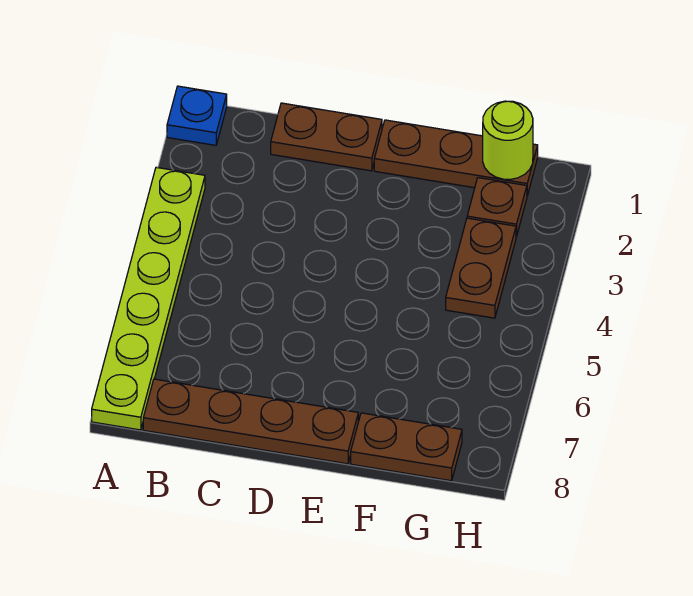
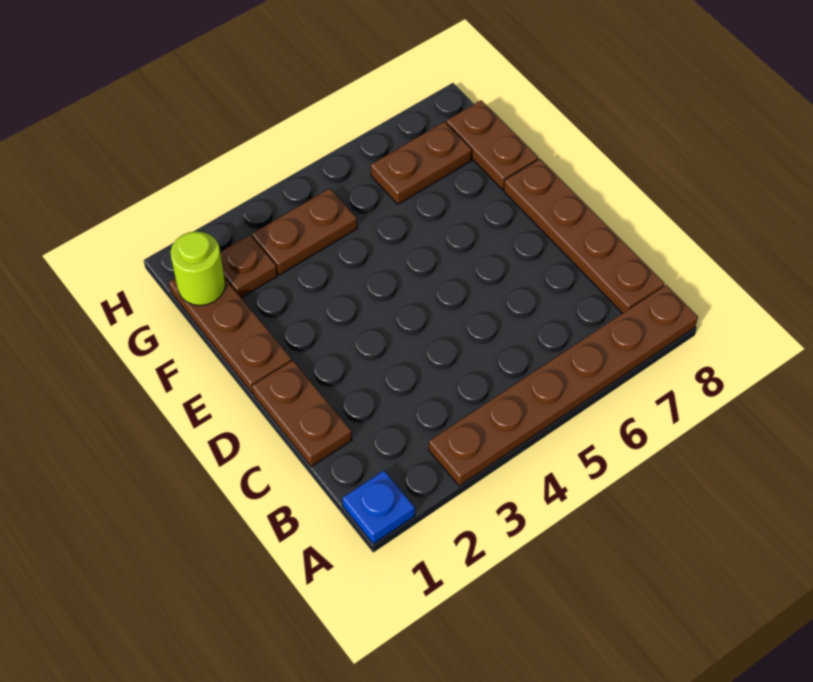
lime plate A3:A8 level 1 -> brown plate A3:A8 level 1
none -> brown plate G6:G7 level 1

